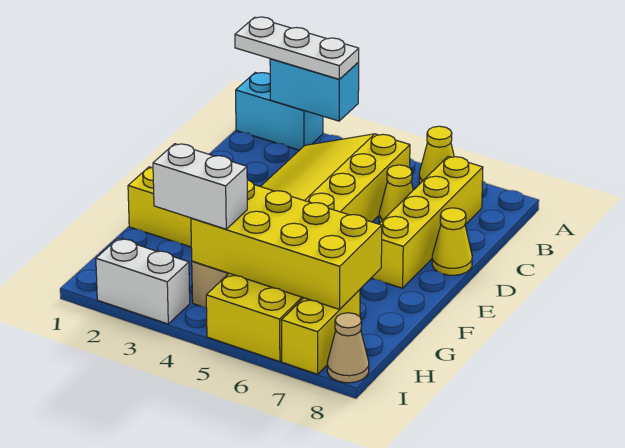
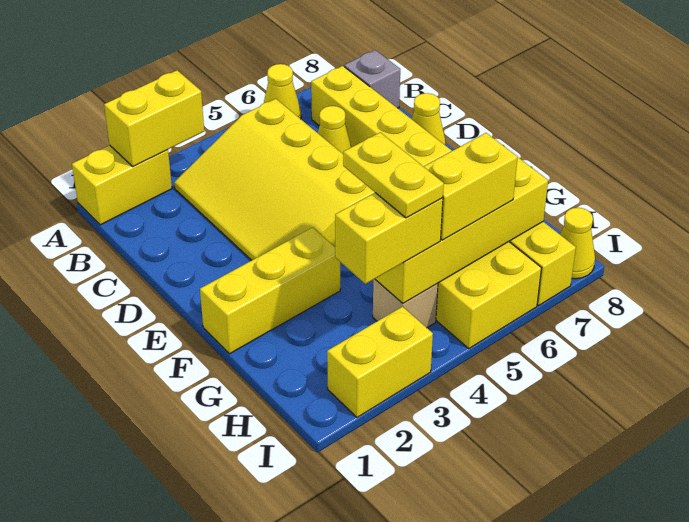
cyan brick A1:A2 level 1 -> yellow brick A1:A2 level 1
white plate A1:A3 level 3 -> none
cyan brick A2:A3 level 2 -> yellow brick A2:A3 level 2
none -> grey brick B8 level 1
none -> yellow plate G4:H4 level 4
white brick H3:H4 level 3 -> yellow brick H3:H4 level 3
none -> yellow brick H5:H6 level 3
white brick I2:I3 level 1 -> yellow brick I2:I3 level 1
tan cone I8 level 1 -> yellow cone I8 level 1

